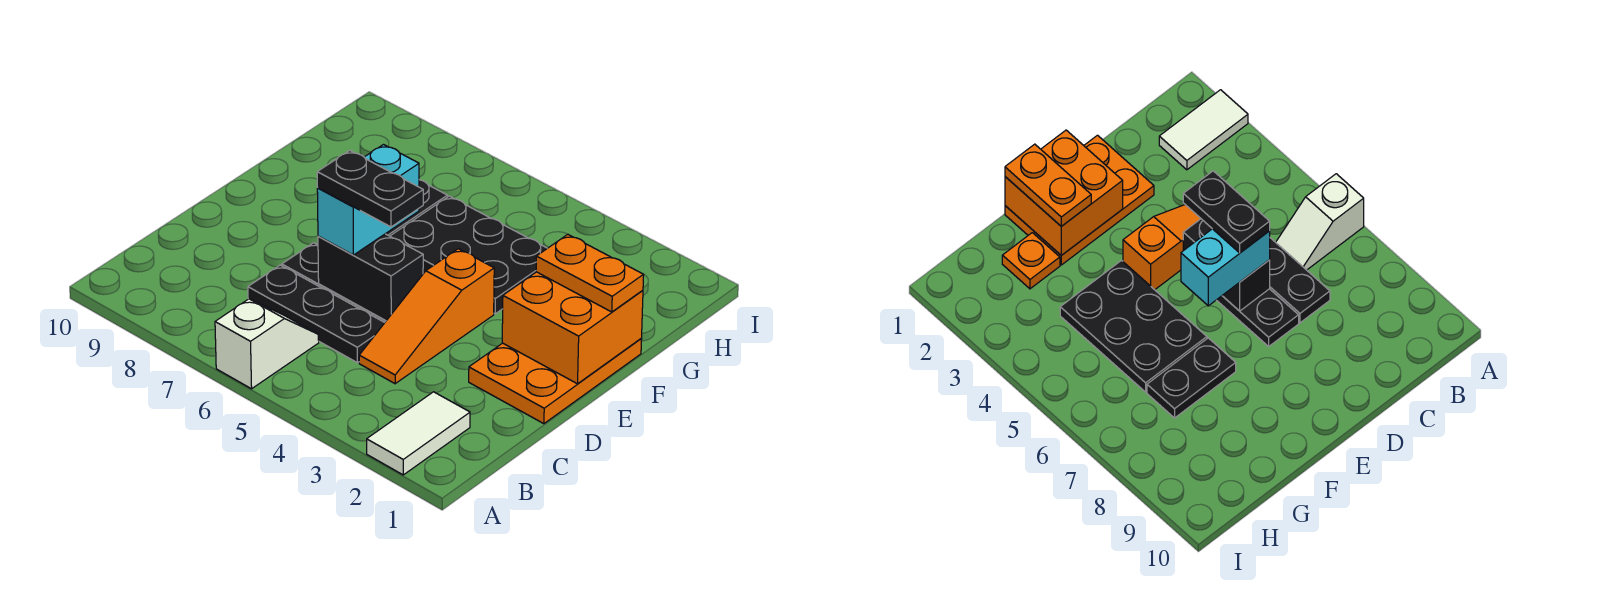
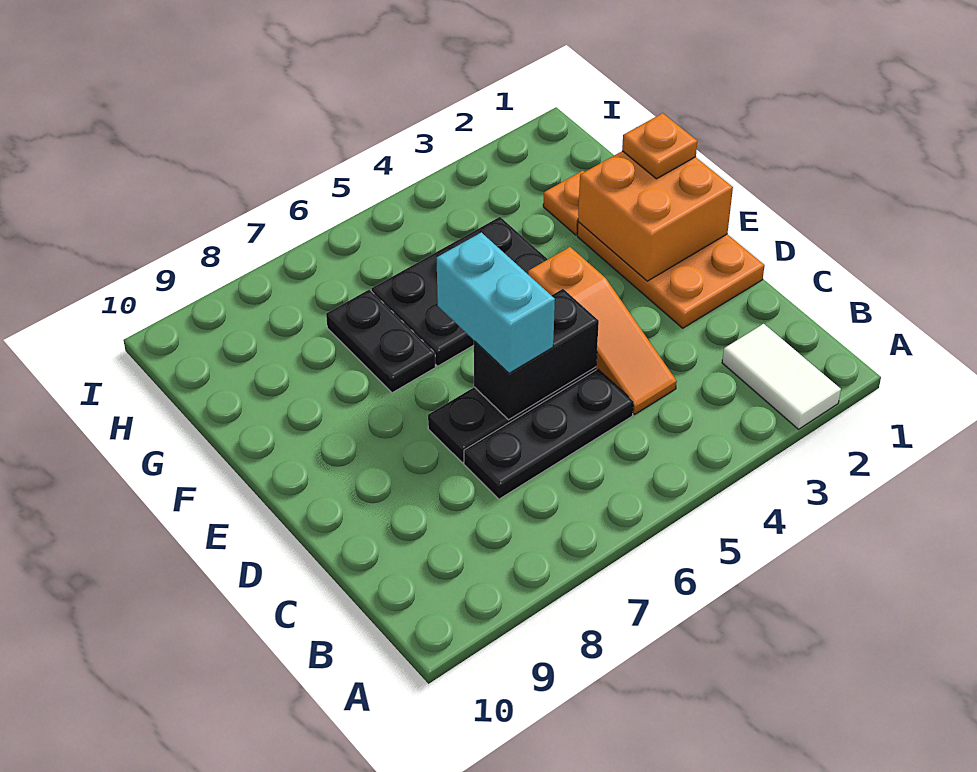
white slope A6:B6 level 1 top A -> none
black plate D5:D6 level 4 -> none
orange plate F1:F2 level 3 -> orange plate F1 level 3

